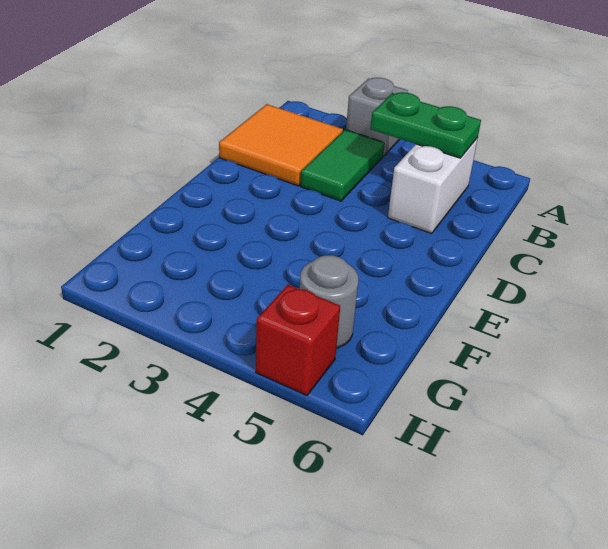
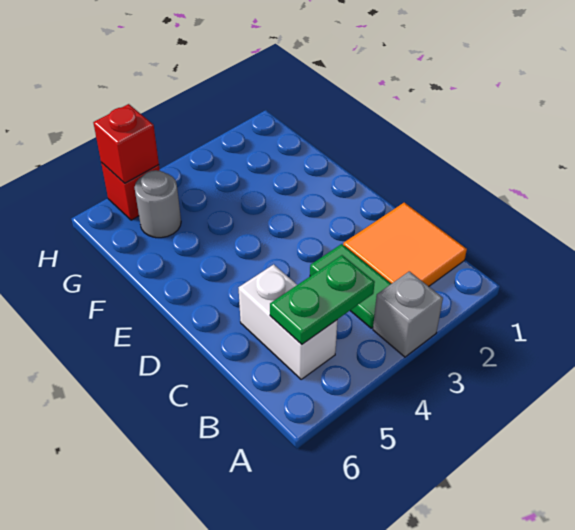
none -> red brick H5 level 2

